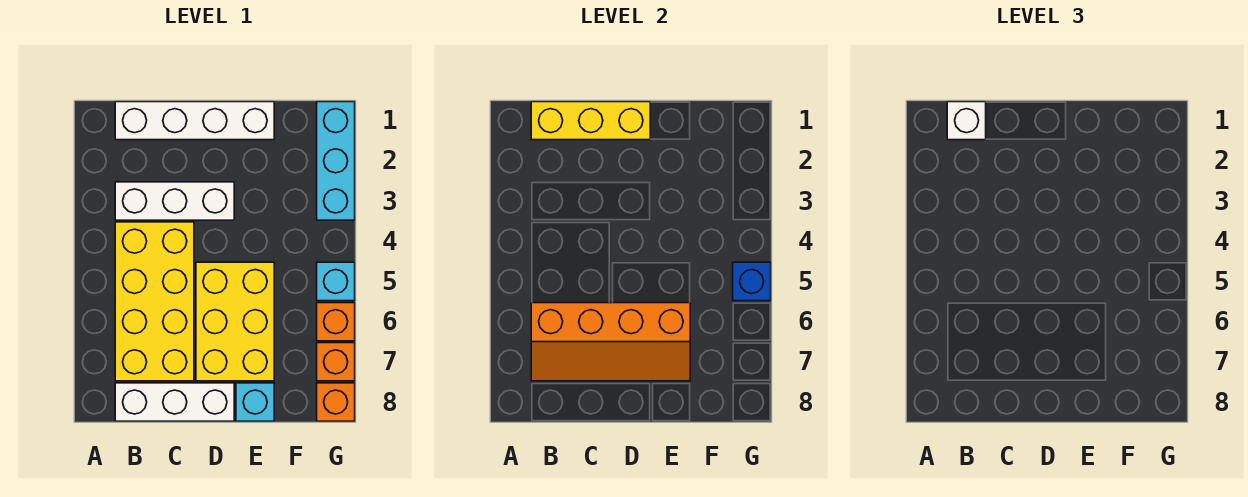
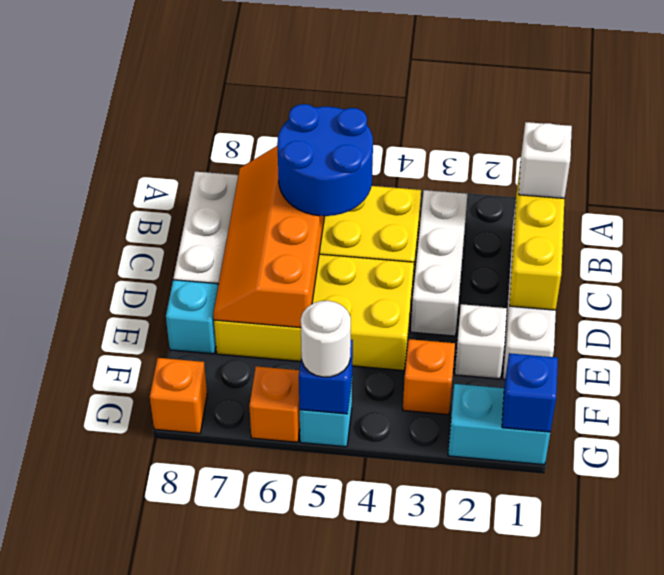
none -> blue round brick B5:C6 level 3
yellow brick D5:E7 level 1 -> yellow brick D4:E7 level 1
none -> white brick E2 level 1
cyan brick G1:G3 level 1 -> cyan brick G1:G2 level 1
none -> blue brick G1 level 2
none -> white round brick G5 level 3
orange brick G7 level 1 -> orange brick F3 level 1

